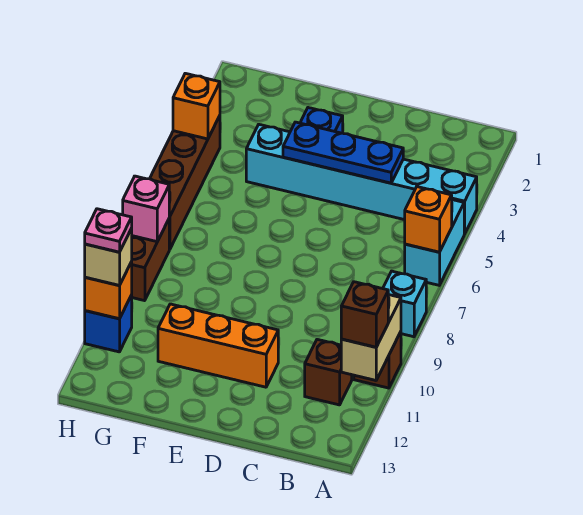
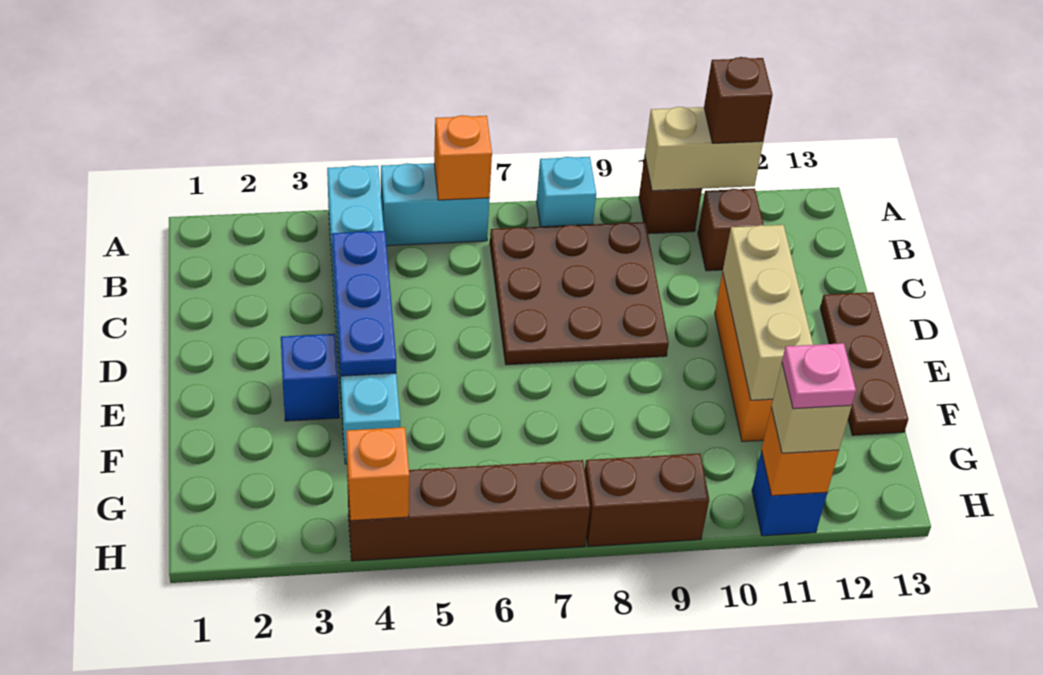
none -> brown plate B7:D9 level 1
none -> tan brick D11:F11 level 2
none -> brown plate D13:F13 level 1
pink brick H8 level 2 -> none

